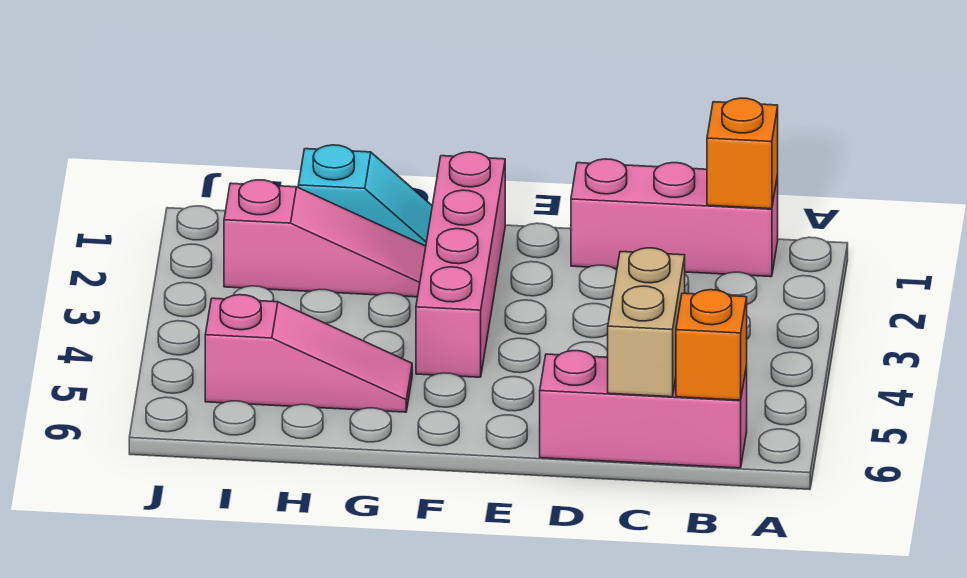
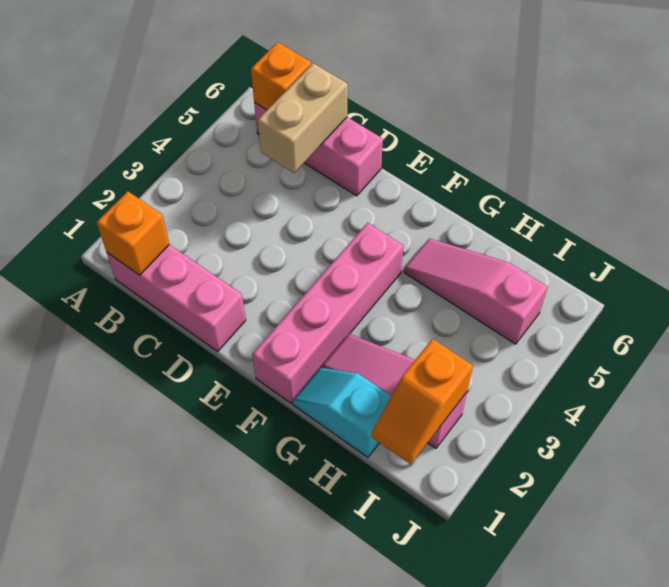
none -> orange slope I1:I2 level 2 top 2

